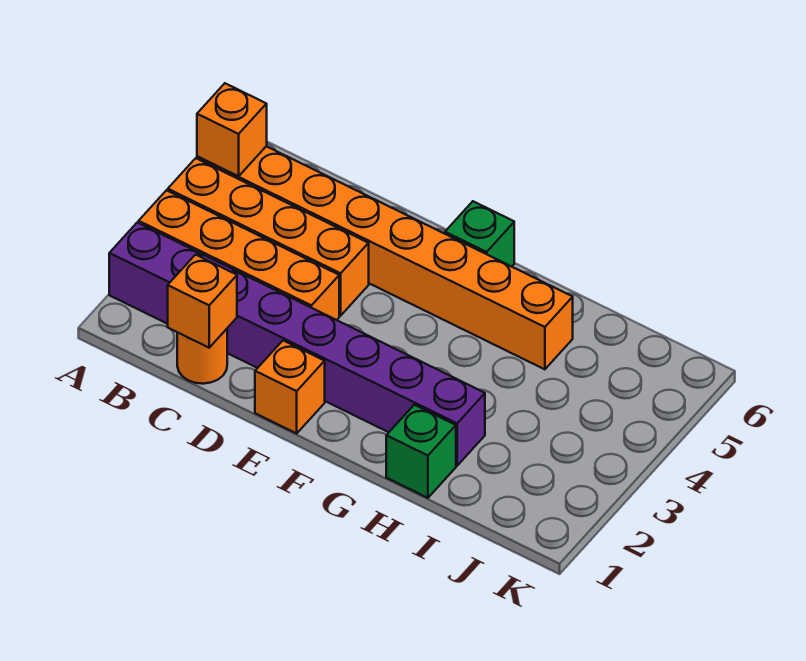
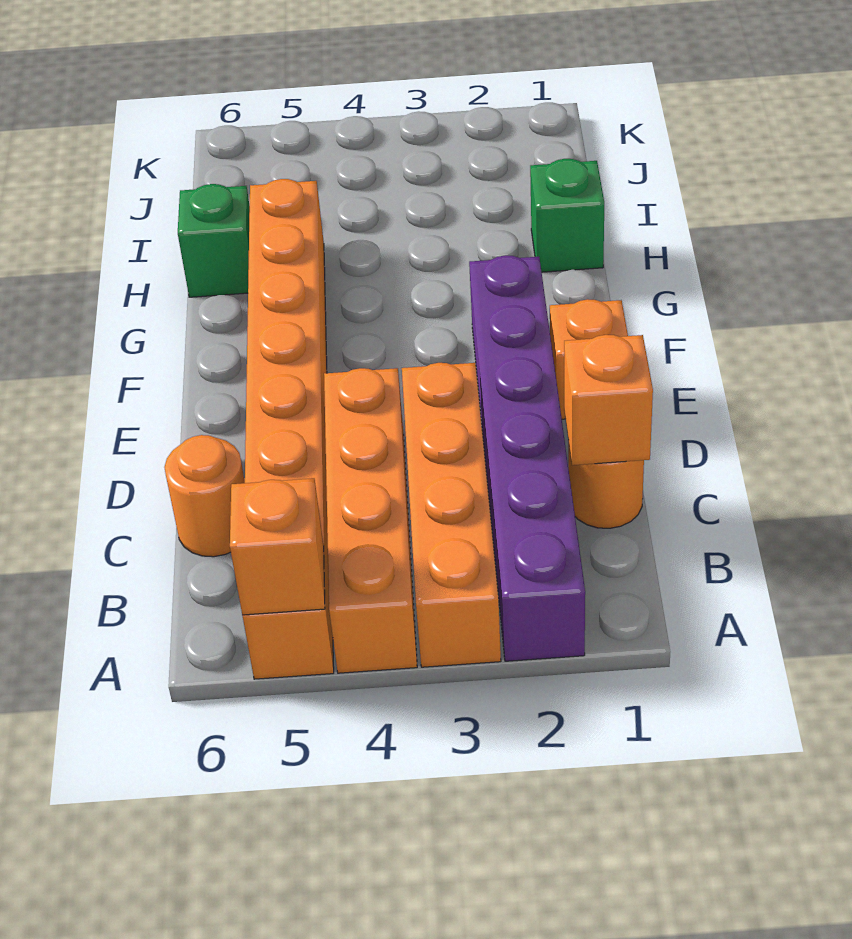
purple brick A2:H2 level 1 -> purple brick A2:F2 level 1
none -> orange round brick C6 level 1
green brick F6 level 1 -> green brick H6 level 1

